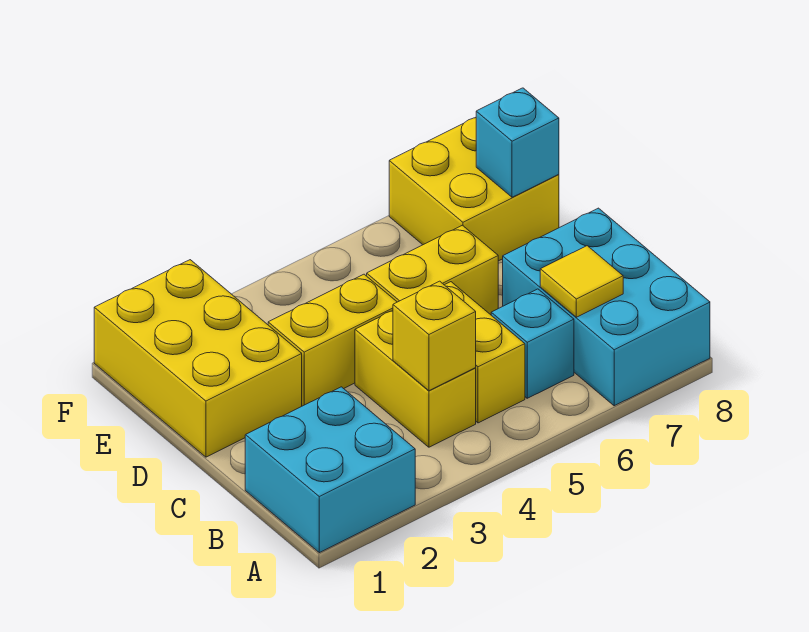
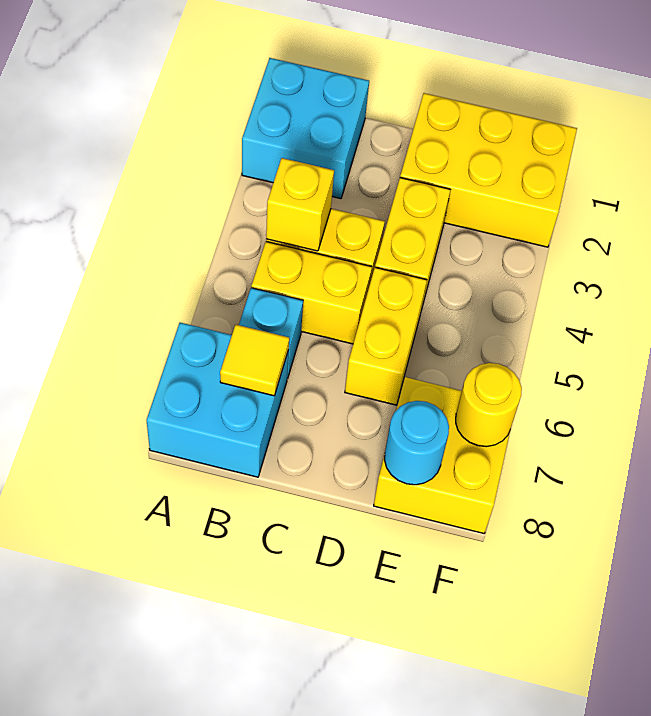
cyan brick A7:C8 level 1 -> cyan brick A7:B8 level 1
cyan brick E8 level 2 -> cyan round brick E8 level 2
none -> yellow round brick F7 level 2

